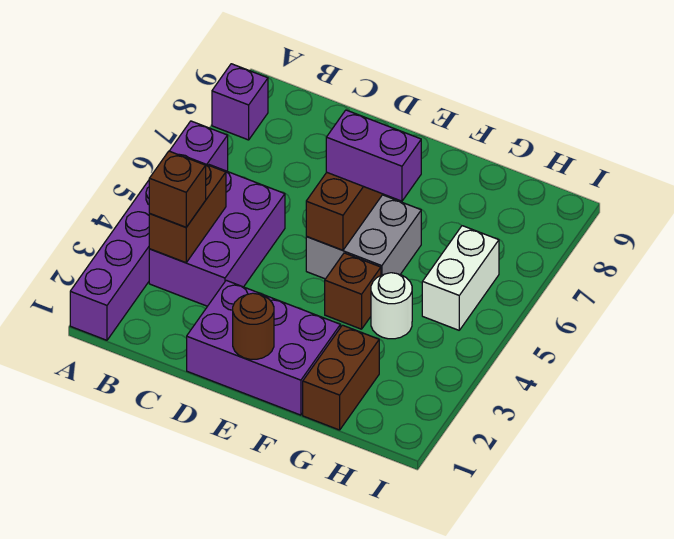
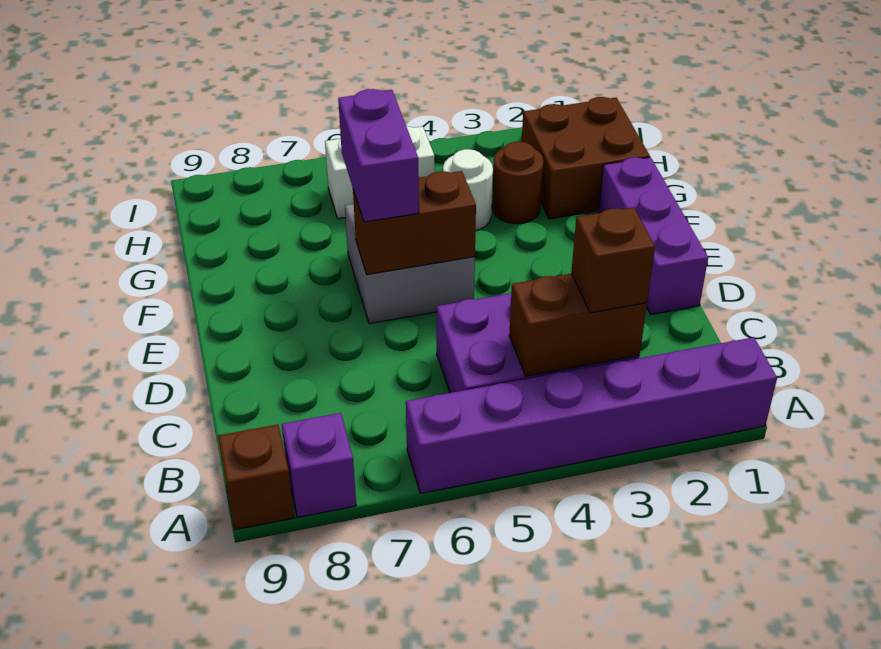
purple brick D1:F2 level 1 -> purple brick D1:F1 level 1
brown round brick E1 level 2 -> brown round brick G3 level 1
brown brick F4 level 1 -> brown brick A9 level 1
brown brick G1:G2 level 1 -> brown brick G1:H2 level 1

